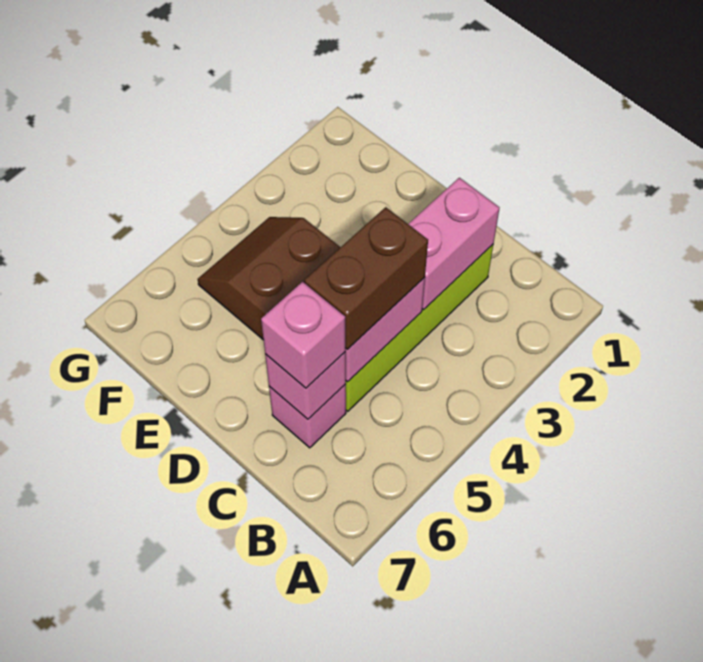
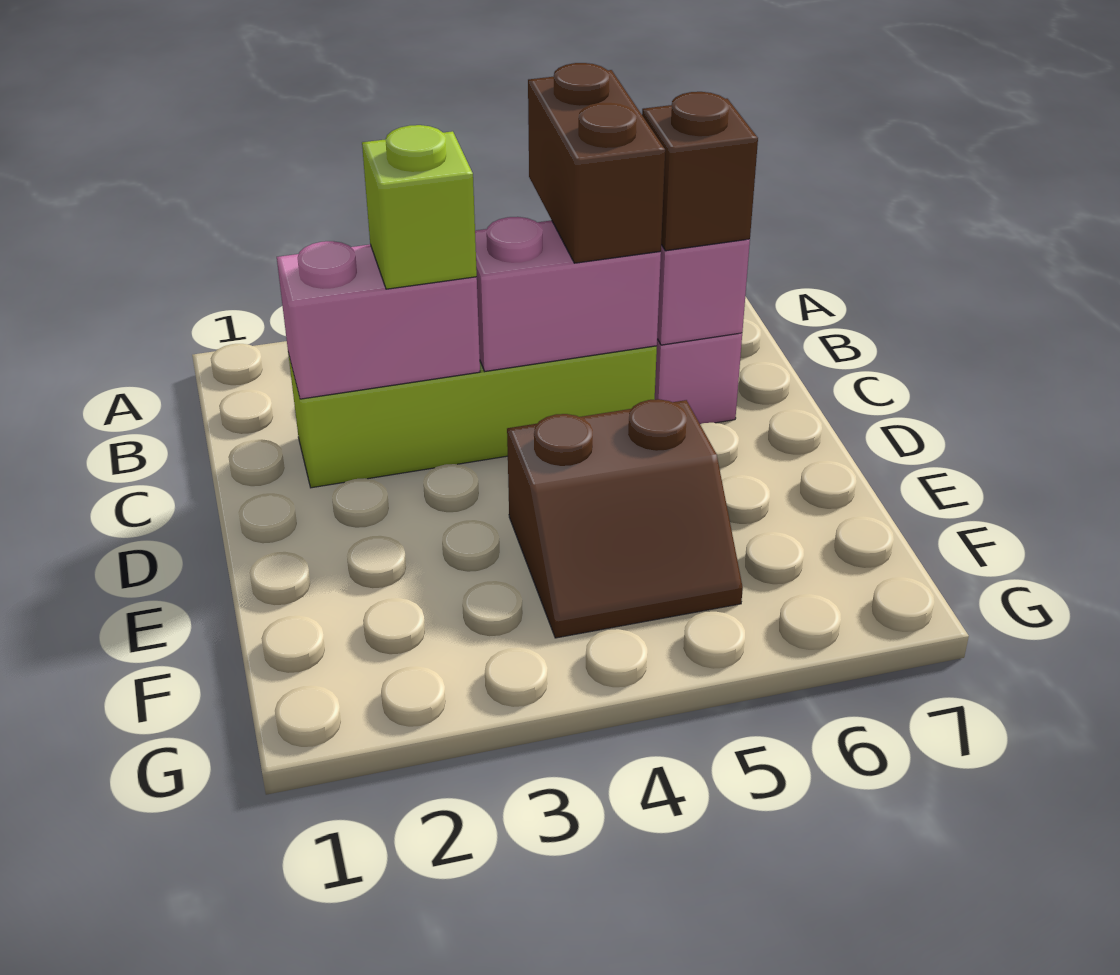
none -> lime brick C3 level 3
brown brick C4:C5 level 3 -> brown brick B5:C5 level 3
pink brick C6 level 3 -> brown brick C6 level 3

